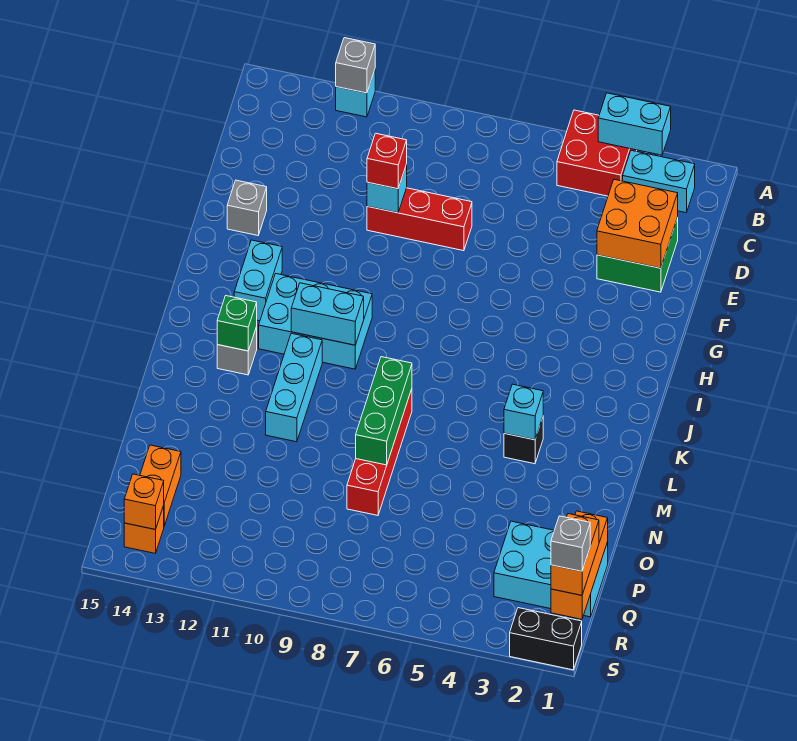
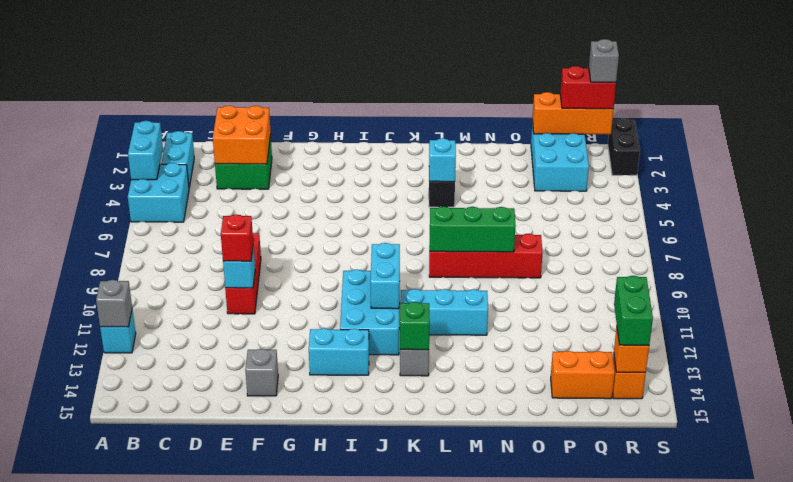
red brick A4:B5 level 1 -> cyan brick A4:B5 level 1
orange brick Q1:R1 level 3 -> red brick Q1:R1 level 3
none -> green brick R13:R14 level 3

